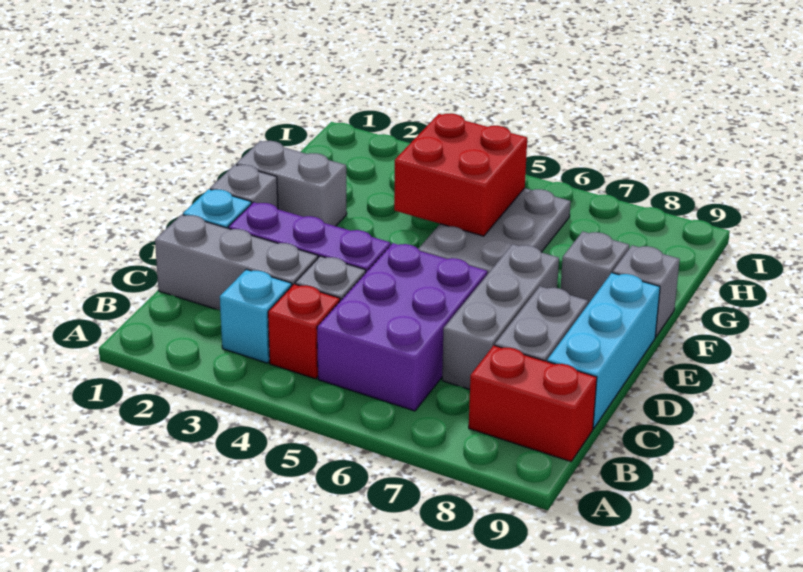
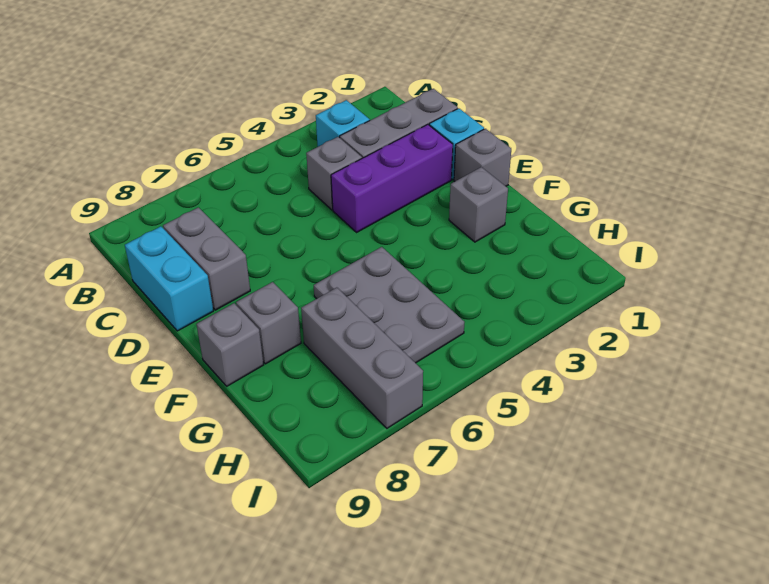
red brick B4 level 1 -> none
purple brick B5:D6 level 1 -> none
red brick B8:B9 level 1 -> none
grey brick C7:E7 level 1 -> grey brick G7:I7 level 1
cyan brick C9:E9 level 1 -> cyan brick C9:D9 level 1
grey brick F1:F2 level 1 -> grey brick F2 level 1
red brick G4:H5 level 2 -> none

